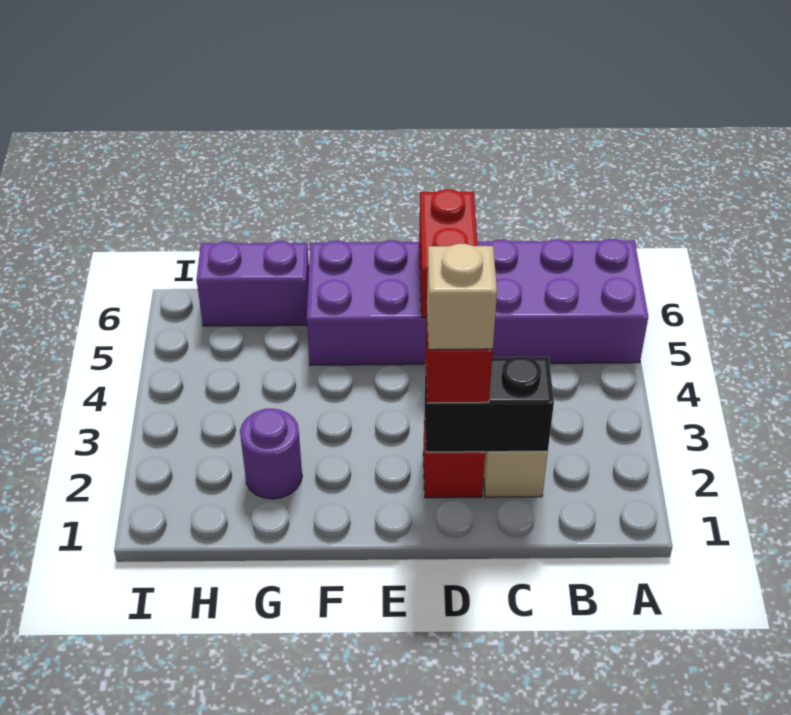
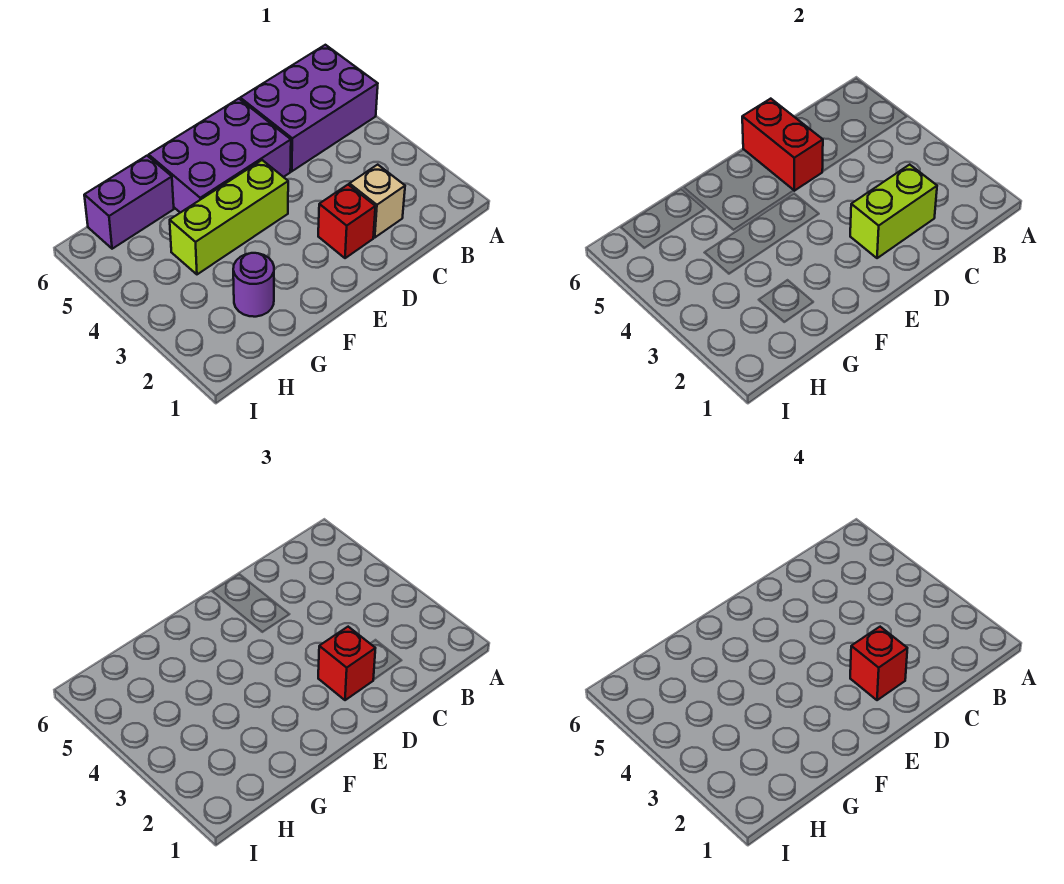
black brick C2:D2 level 2 -> lime brick C2:D2 level 2
tan brick D2 level 4 -> red brick D2 level 4
none -> lime brick E4:G4 level 1

